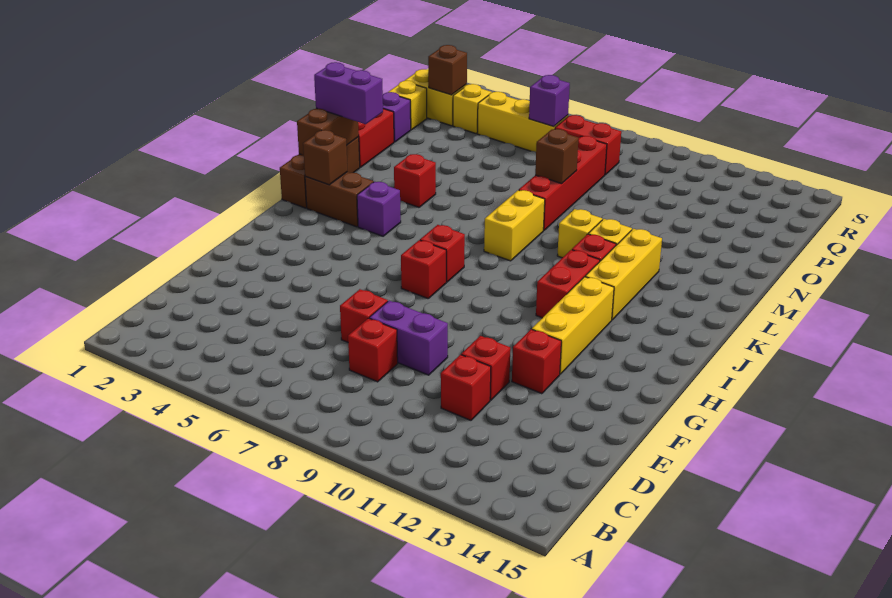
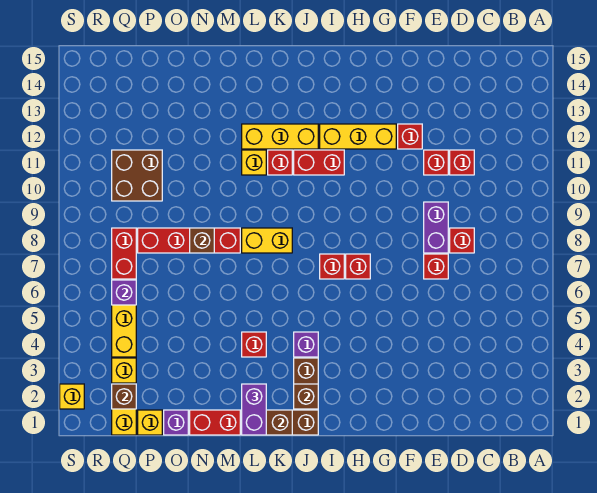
yellow brick L10 level 1 -> yellow brick S2 level 1
none -> brown brick P10:Q11 level 1

